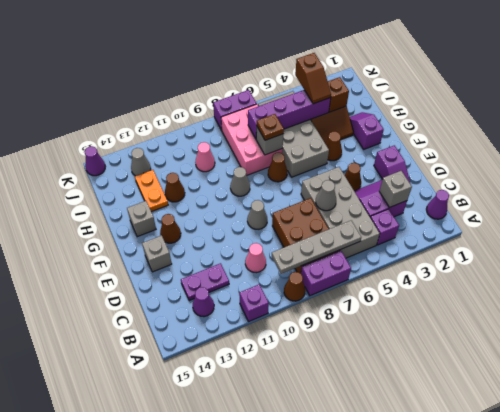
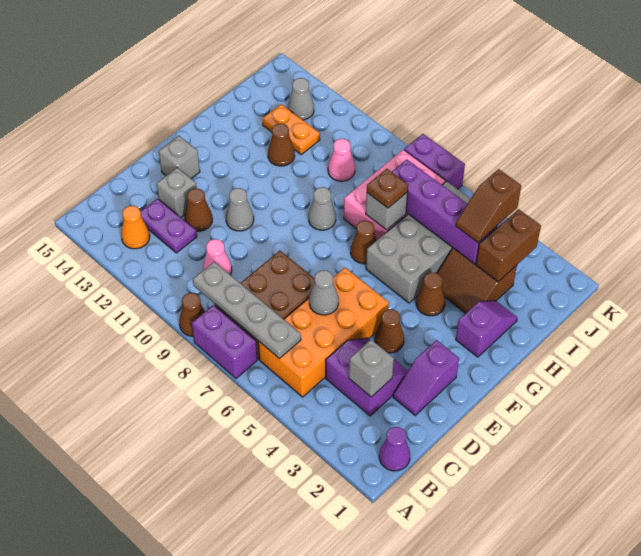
purple brick A11 level 1 -> none
purple brick B4 level 1 -> none
grey brick B5:E6 level 1 -> orange brick B5:E6 level 1
purple cone B13 level 1 -> orange cone B13 level 1
grey cone E9 level 1 -> grey cone E11 level 1
brown cone F13 level 1 -> brown cone D12 level 1
grey brick G14 level 1 -> grey brick D13 level 1
orange plate H13:I13 level 1 -> orange plate I12:I13 level 1
brown brick I3 level 2 -> brown brick I3:J3 level 2
purple cone K15 level 1 -> none

